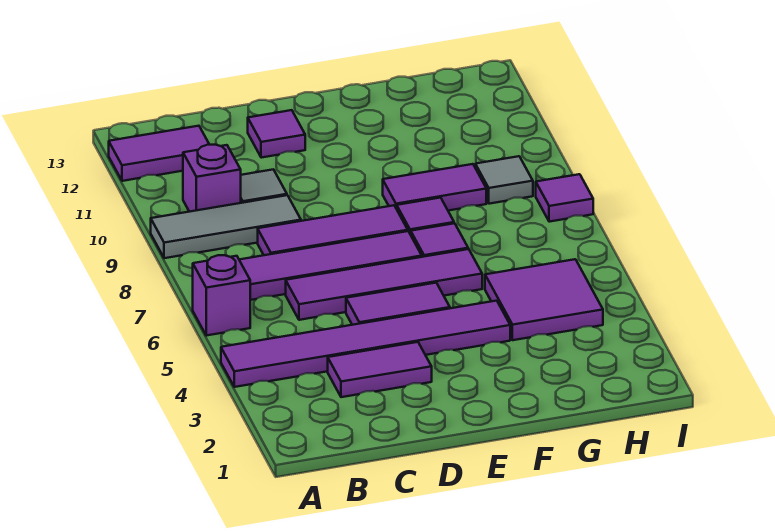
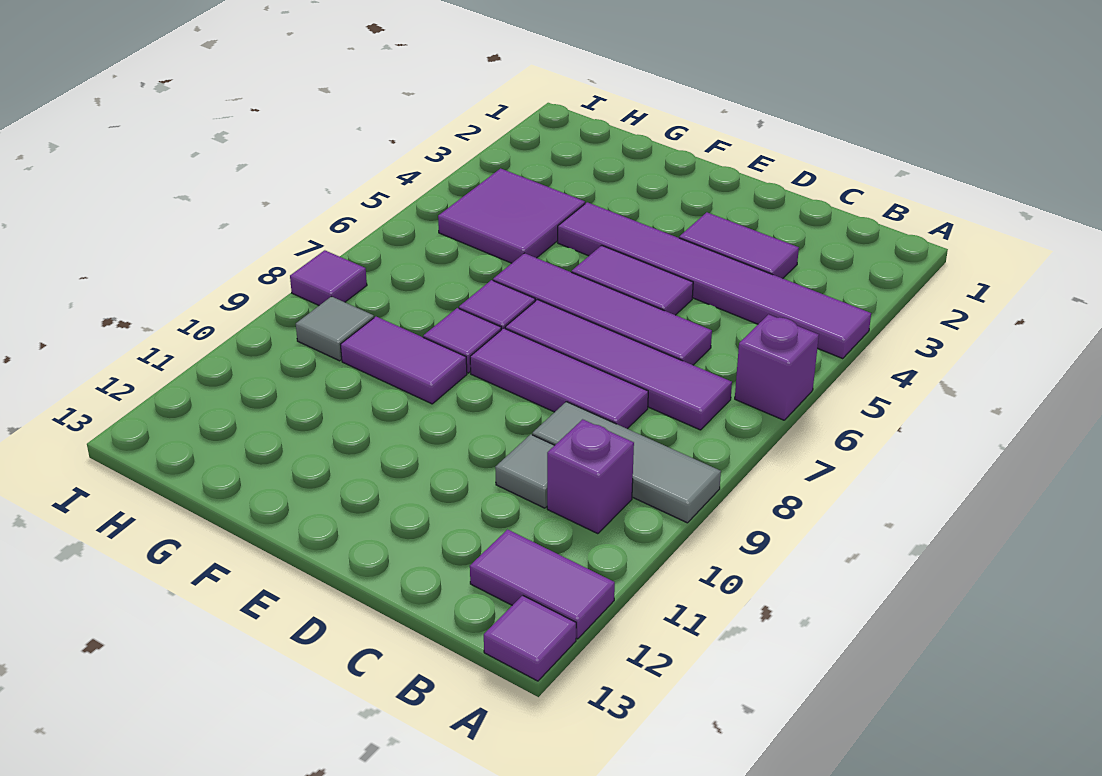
purple tile D12 level 1 -> purple tile A13 level 1

